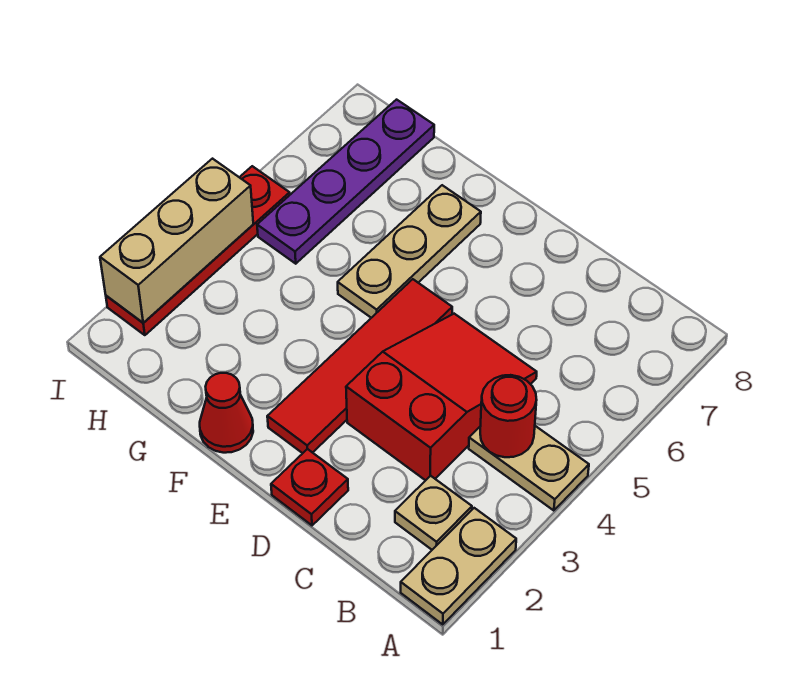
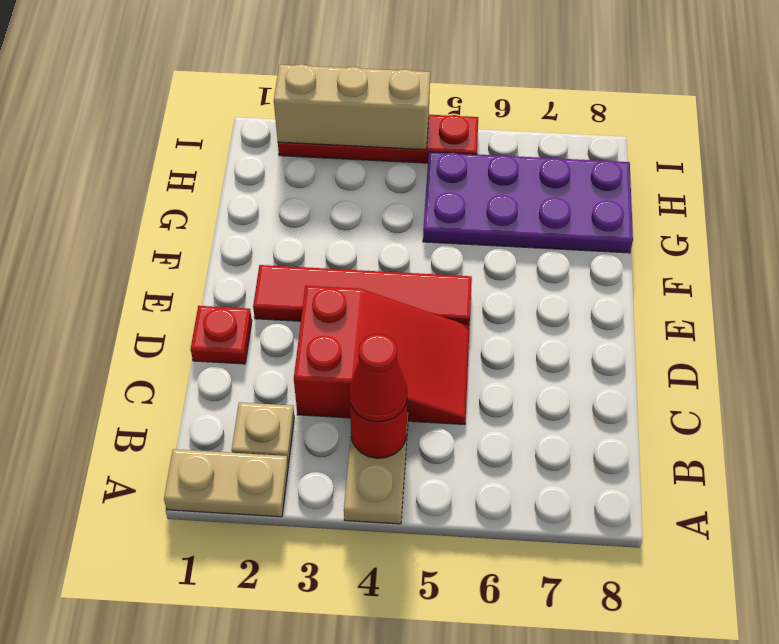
red cone F1 level 1 -> red cone B4 level 3
tan plate F5:F7 level 1 -> none
purple plate H5:H8 level 1 -> purple plate G5:H8 level 1

